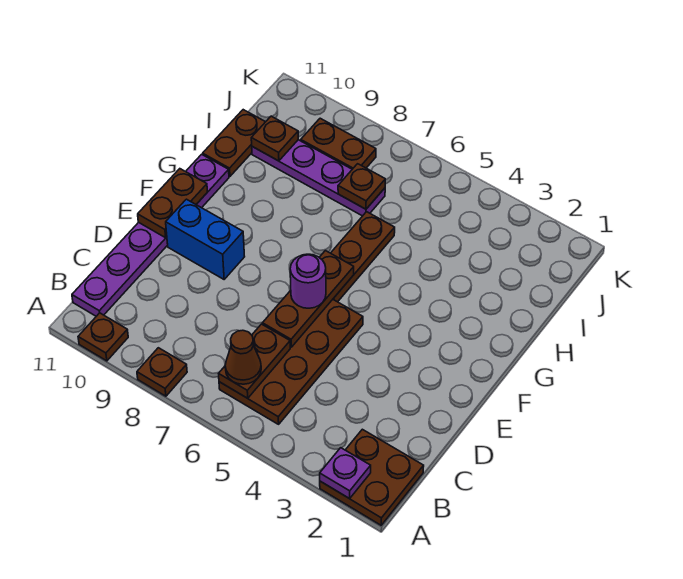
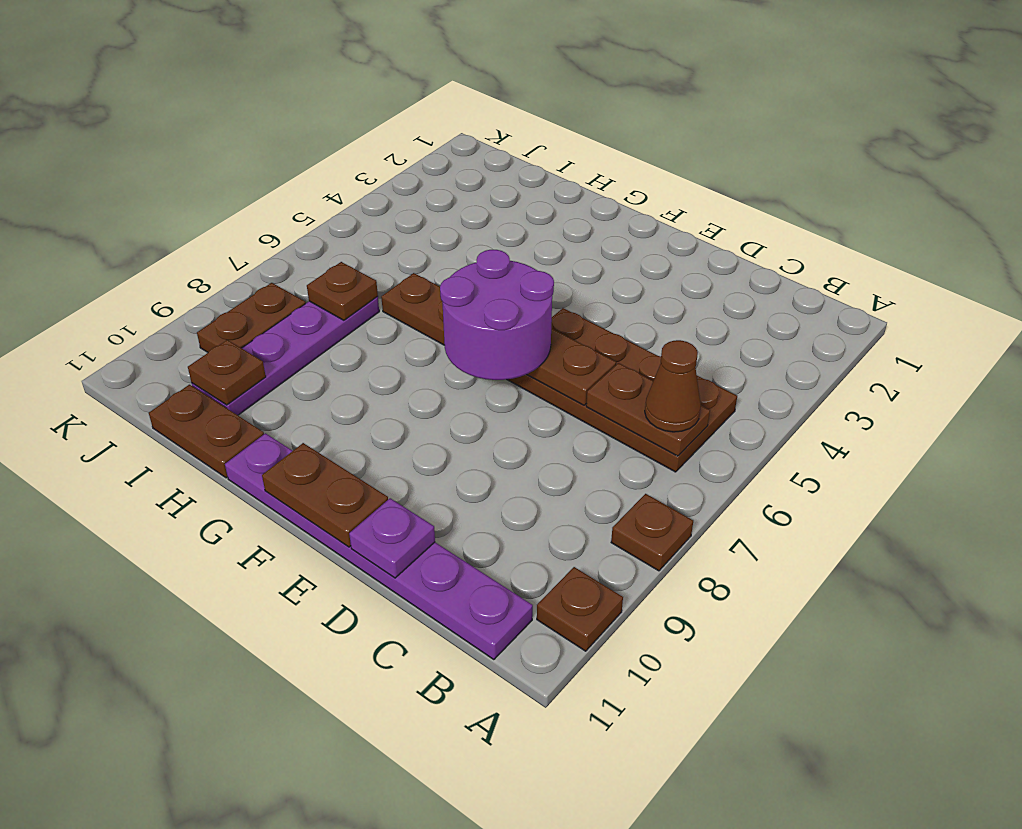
brown plate A1:B2 level 1 -> none
purple plate A2 level 2 -> purple plate D11 level 2
purple round brick E6 level 3 -> purple round brick E6:F7 level 3
blue brick E9:E10 level 1 -> none

